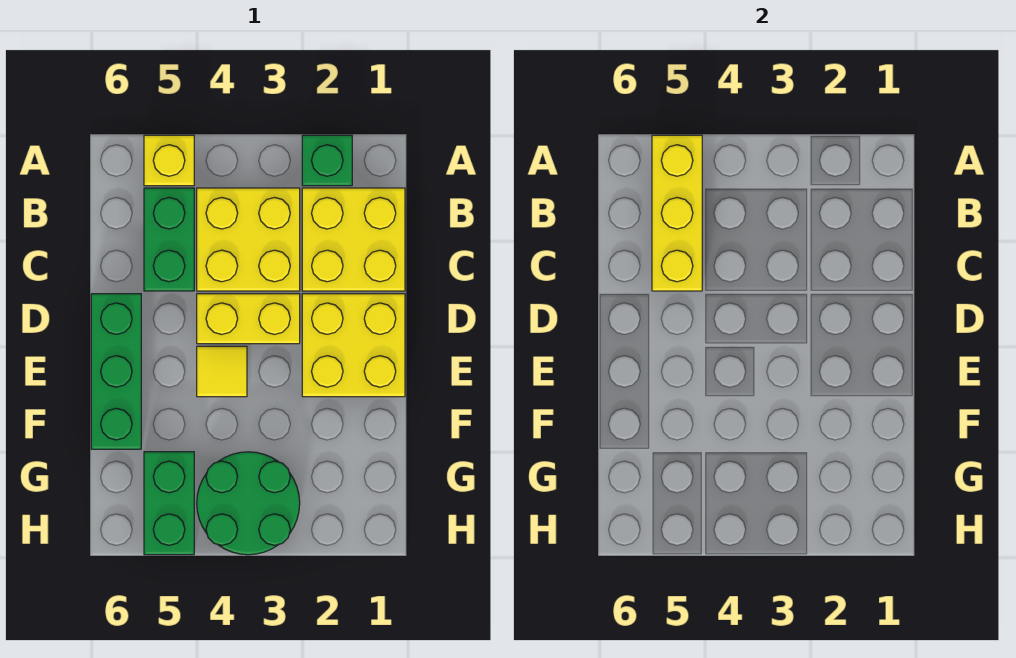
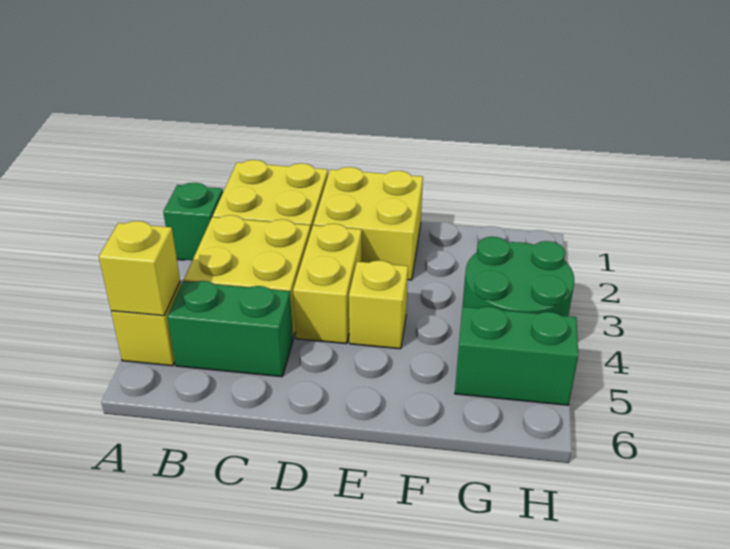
yellow brick A5:C5 level 2 -> yellow brick A5 level 2
green brick D6:F6 level 1 -> none
yellow tile E4 level 1 -> yellow brick E4 level 1

